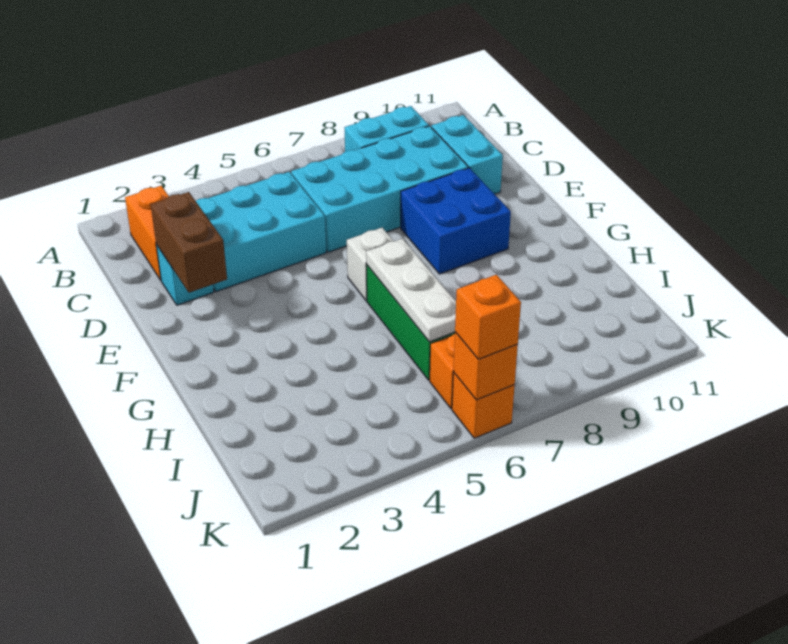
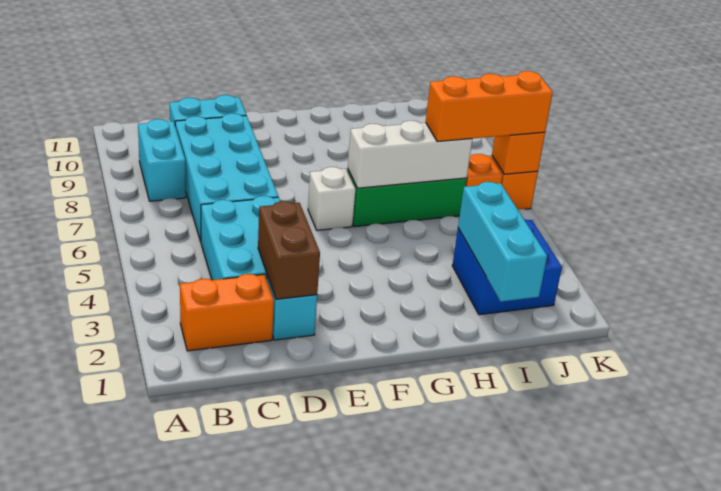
brown brick D2:E2 level 2 -> brown brick D2:D3 level 2
blue brick E8:F9 level 1 -> blue brick I2:J3 level 1
white plate G6:I6 level 2 -> white brick G6:I6 level 2
none -> cyan brick I1:I3 level 2
orange brick K6 level 3 -> orange brick I6:K6 level 3

